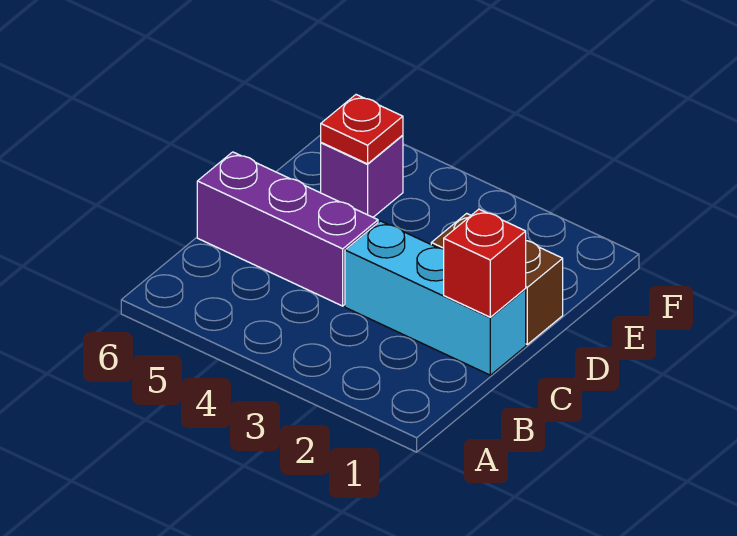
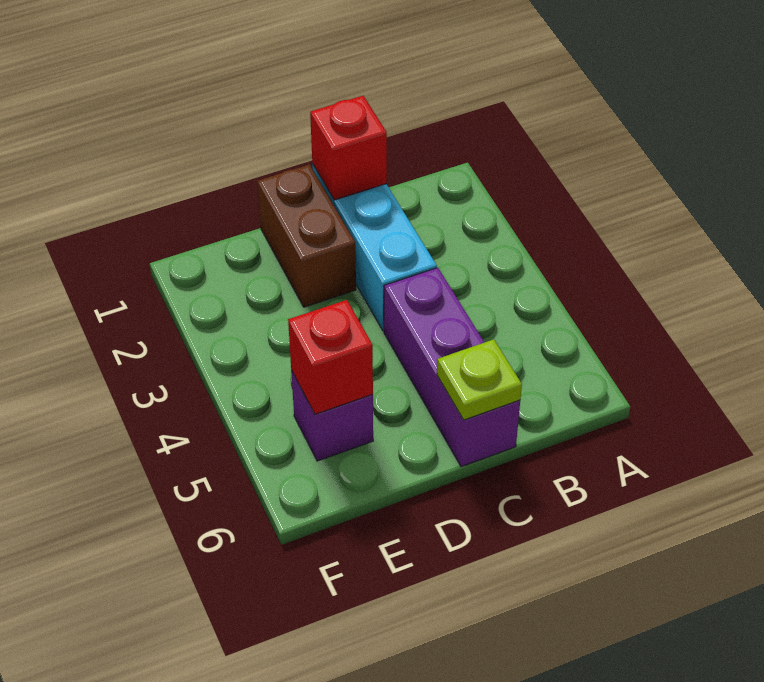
none -> lime plate C6 level 2
red plate E5 level 2 -> red brick E5 level 2

